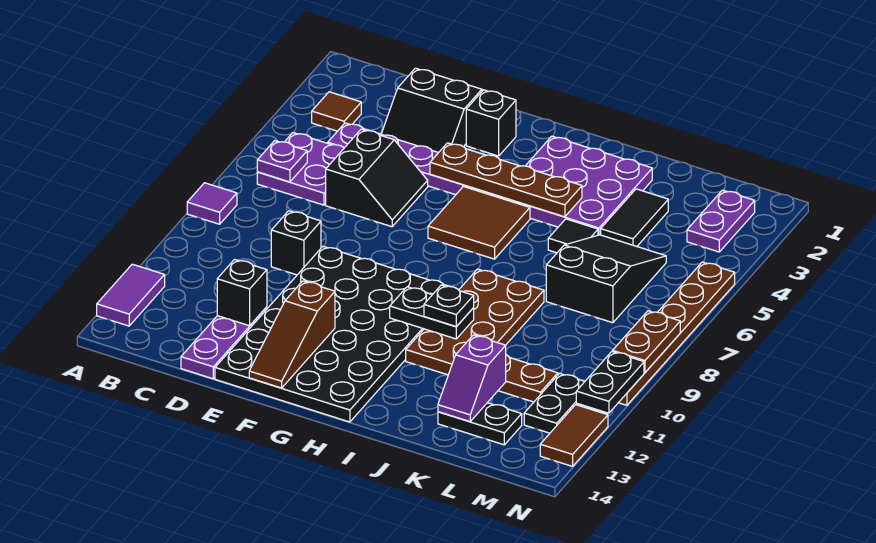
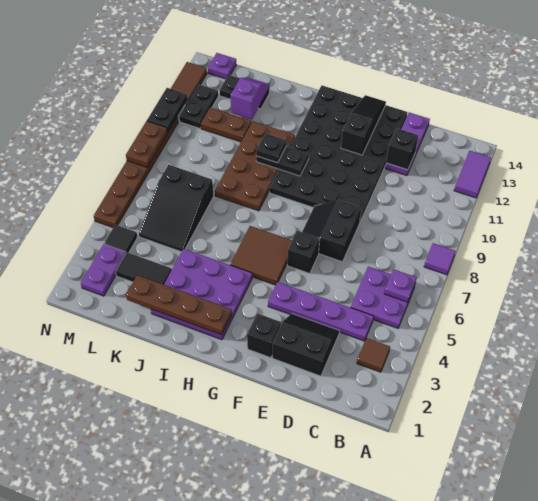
black slope D5:E6 level 1 top D -> black slope E7:F8 level 1 top E
black brick D9 level 1 -> black brick F6 level 1
brown plate F4:I4 level 2 -> brown plate H2:K2 level 2
brown slope F12:F14 level 2 top 12 -> black slope F12:F14 level 2 top 12
black tile J5 level 1 -> black tile M4 level 1
black tile K3:K4 level 1 -> black tile K3:L3 level 1
none -> purple plate M14 level 1

